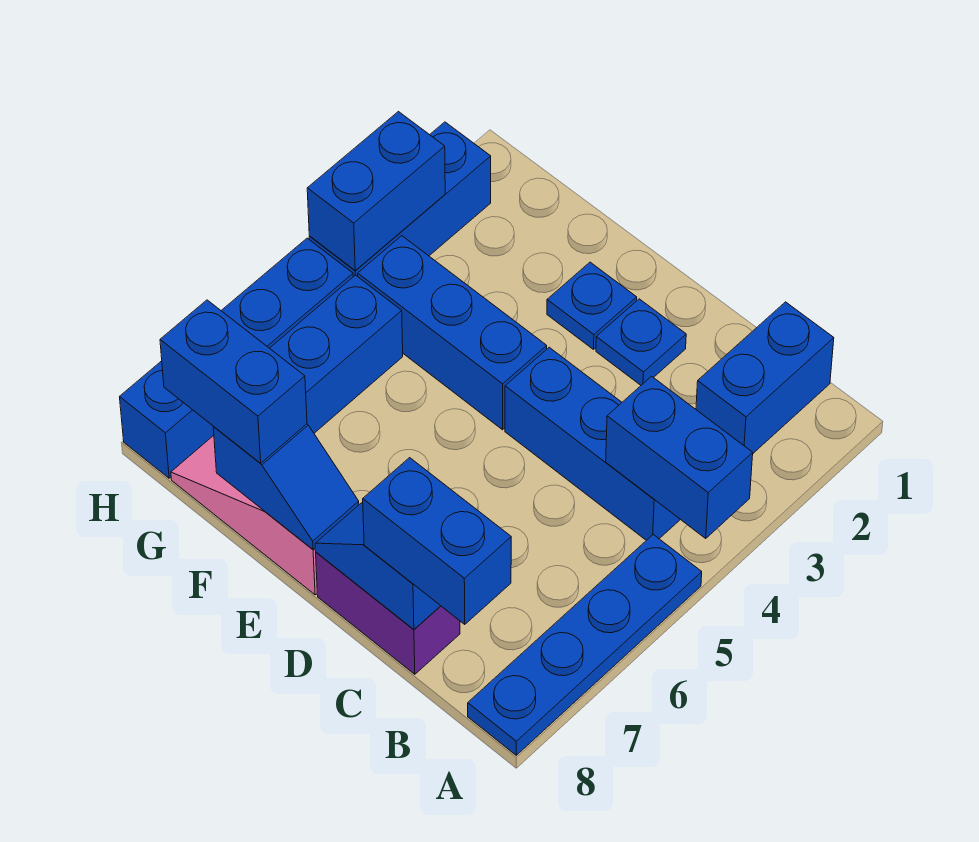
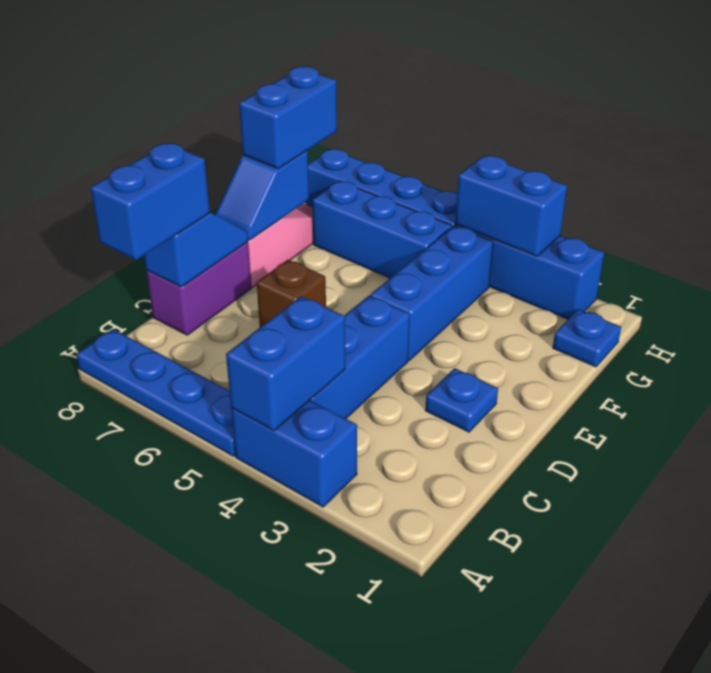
blue brick B1:B2 level 1 -> blue brick A3:A4 level 1
none -> brown brick D6 level 1
blue plate E2 level 1 -> blue plate G1 level 1

